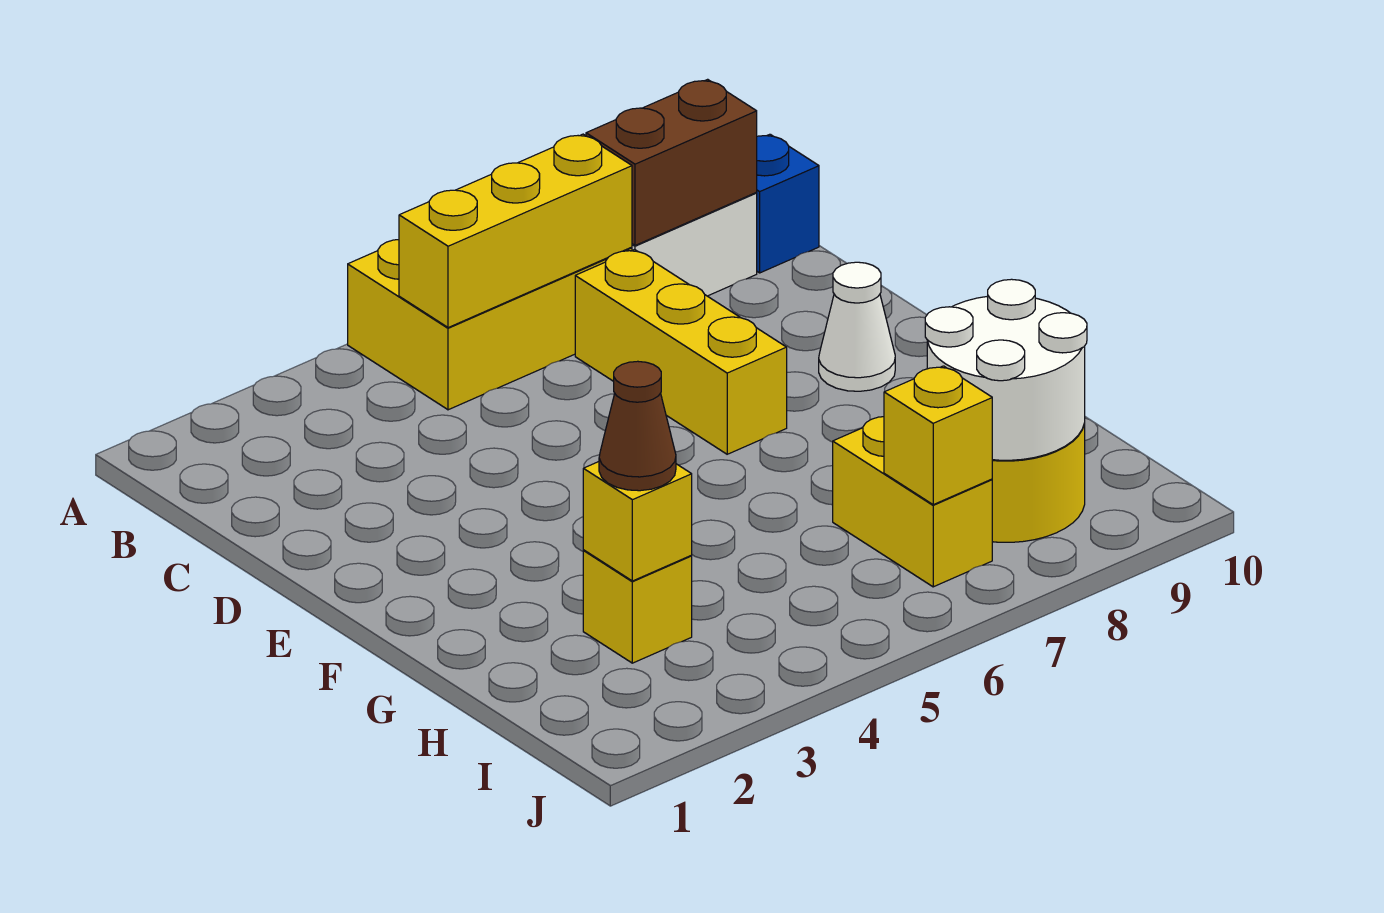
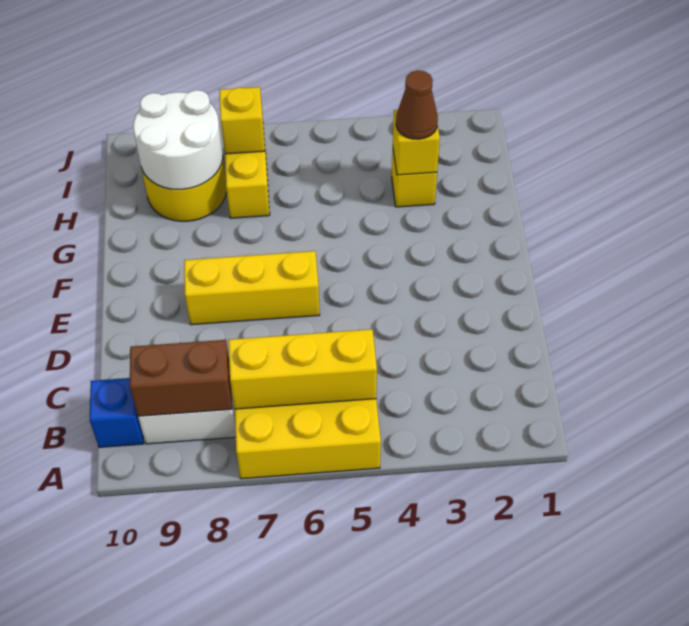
yellow brick C7:E7 level 1 -> yellow brick E6:E8 level 1
white cone E9 level 1 -> none

